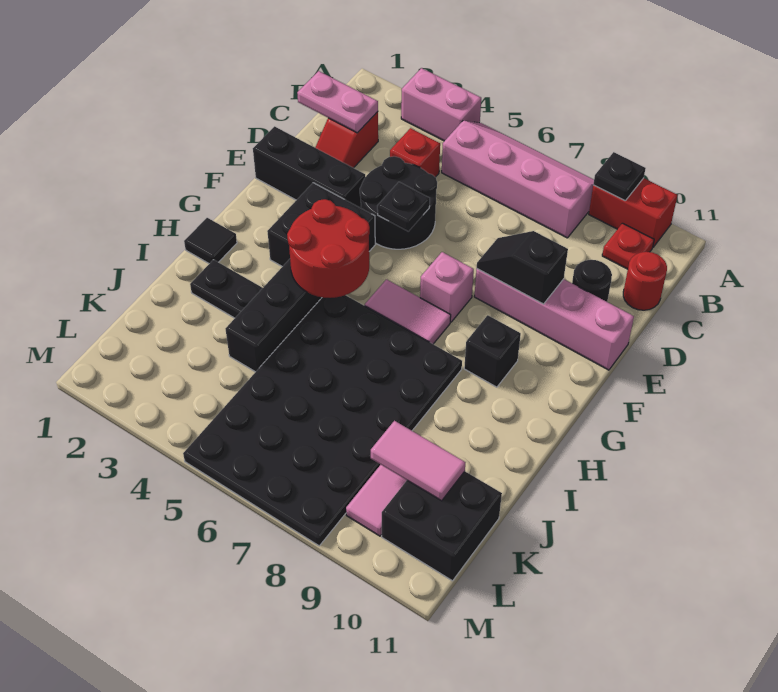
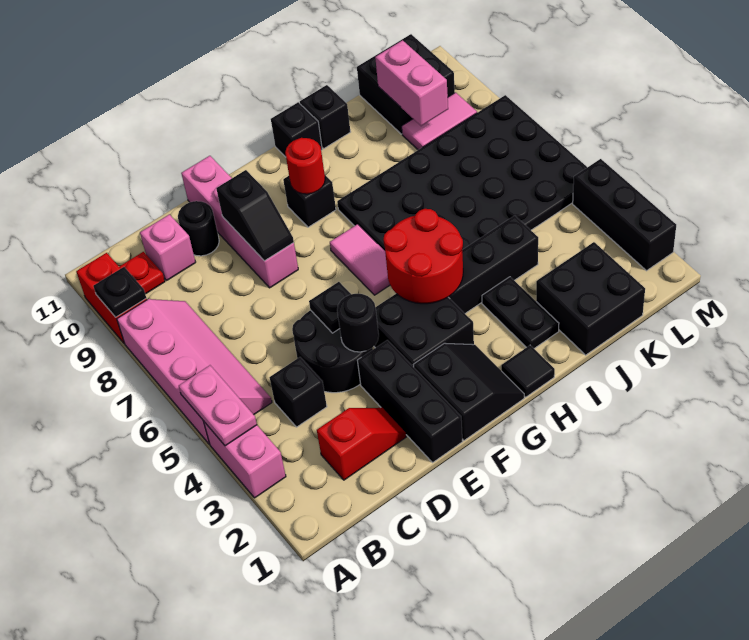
pink slope A5:B8 level 1 top B -> pink slope A5:B8 level 1 top A
pink plate C1:C2 level 2 -> pink plate A4:A5 level 2
red brick C4 level 1 -> black brick C4 level 1
red round brick C11 level 1 -> red round brick G9 level 2
none -> black round brick E4 level 2
none -> black slope F1:G2 level 1 top F
pink brick F7 level 1 -> pink brick C10 level 1
none -> black brick H11 level 1
none -> black brick I11 level 1
none -> black brick J1:K2 level 1
pink tile K9:K10 level 2 -> pink brick K9:K10 level 2
none -> black brick M2:M4 level 1

